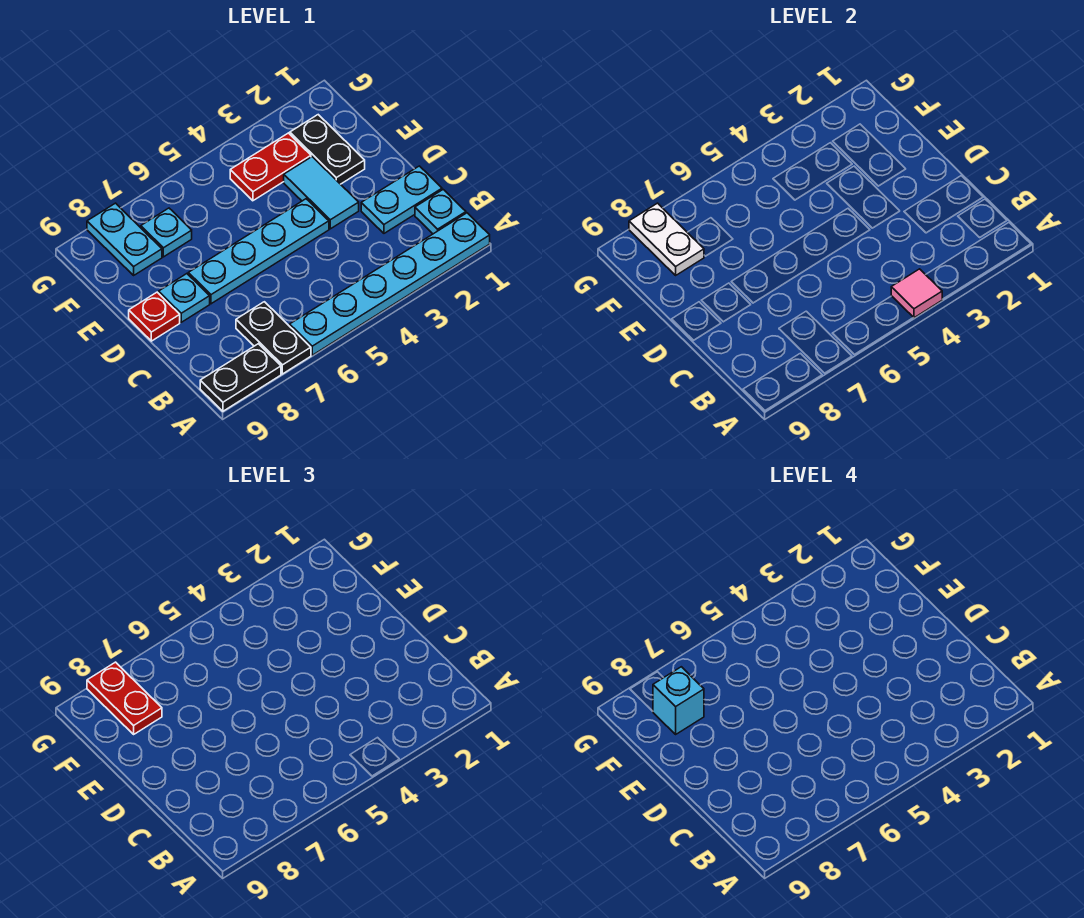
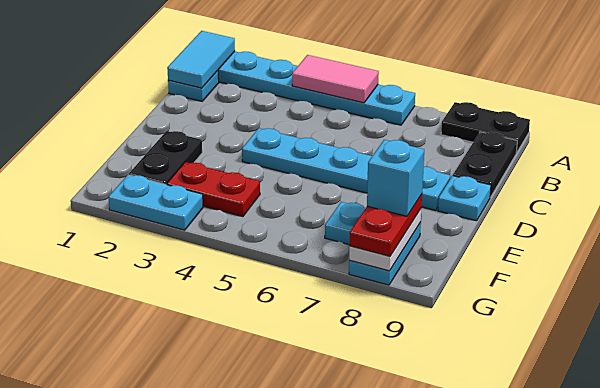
pink tile A4 level 2 -> pink tile A4:A5 level 2
black plate A7:B7 level 1 -> black plate B9:C9 level 1
cyan plate C1:C2 level 1 -> cyan plate G2:G3 level 1
cyan tile D3:E3 level 1 -> cyan tile A1:B1 level 2
red plate D9 level 1 -> cyan plate D9 level 1

